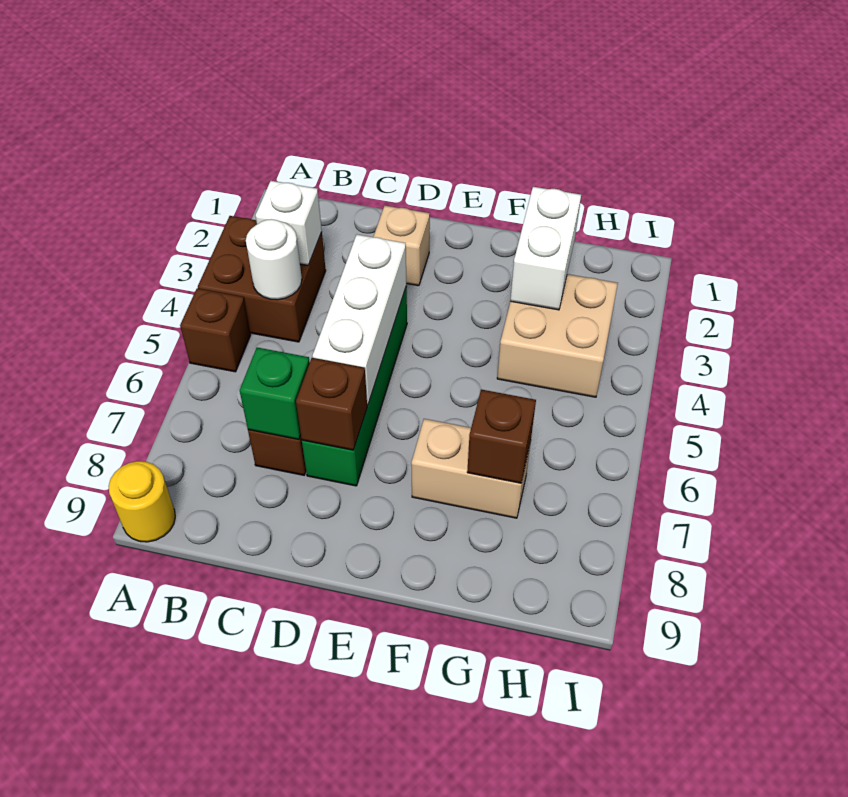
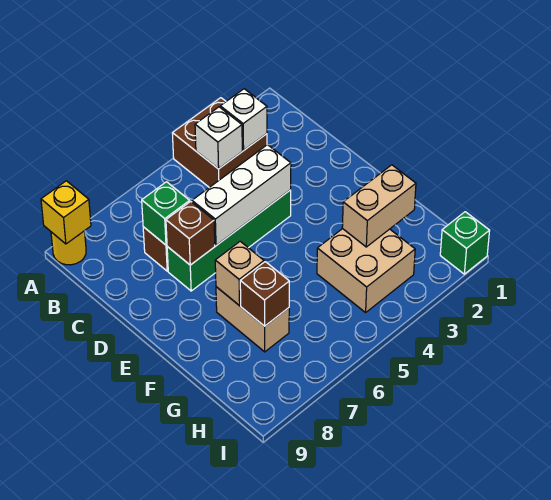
brown brick A5 level 1 -> none
none -> yellow brick A9 level 2
white round brick B4 level 2 -> white brick B4 level 2
tan brick D2 level 1 -> tan brick F7 level 2
white brick G2:G3 level 2 -> tan brick G2:G3 level 2
none -> green brick I1 level 1

